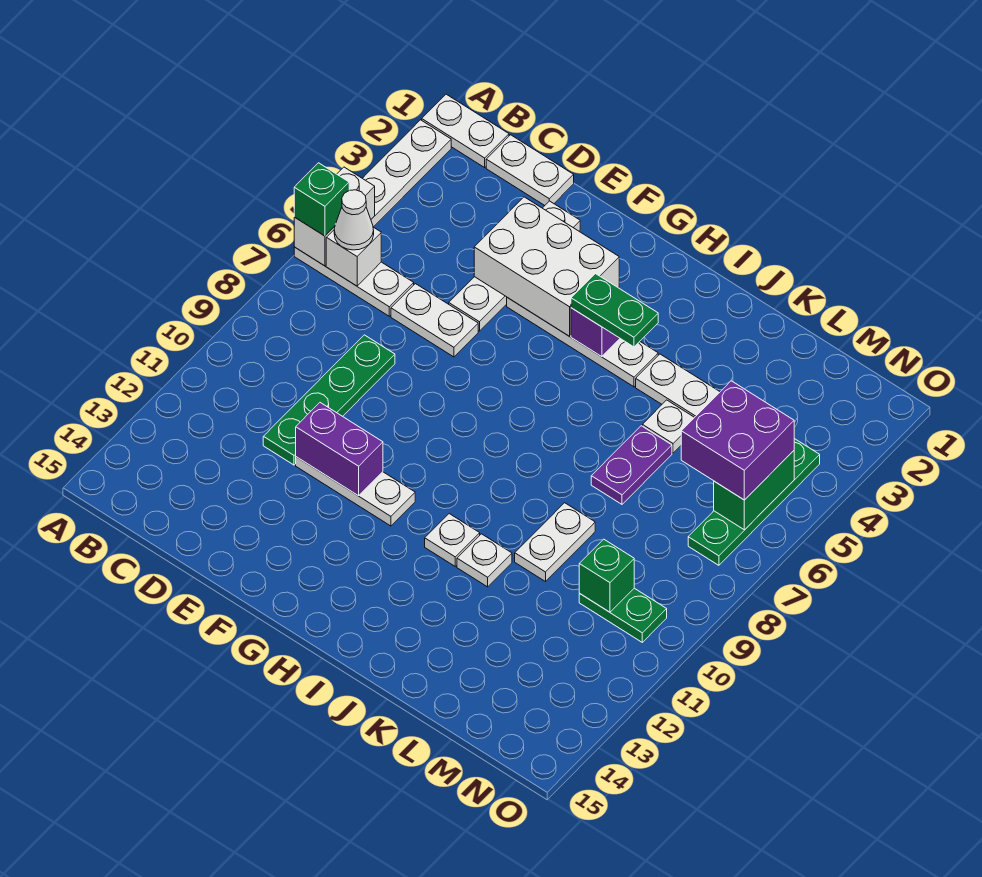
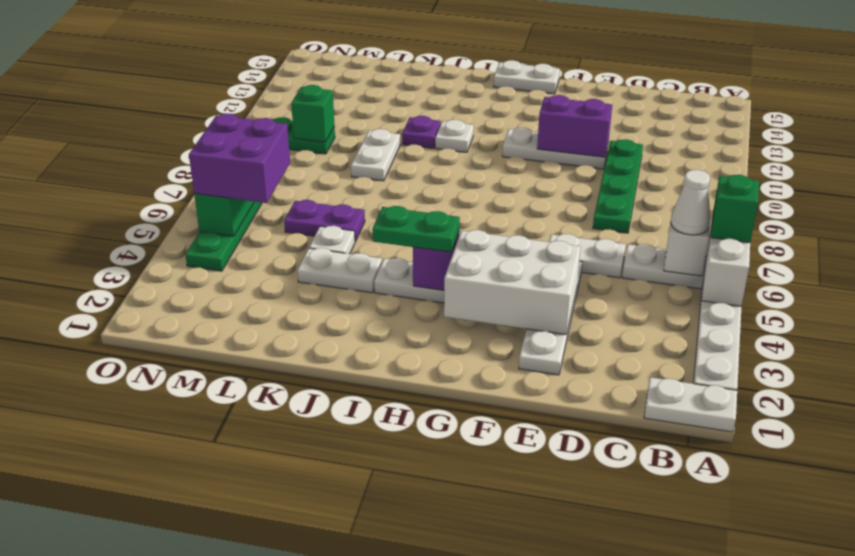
white plate C1:D1 level 1 -> white plate G15:H15 level 1
white plate J11 level 1 -> purple plate J11 level 1
purple plate K6:K7 level 1 -> purple plate K6:L6 level 1

